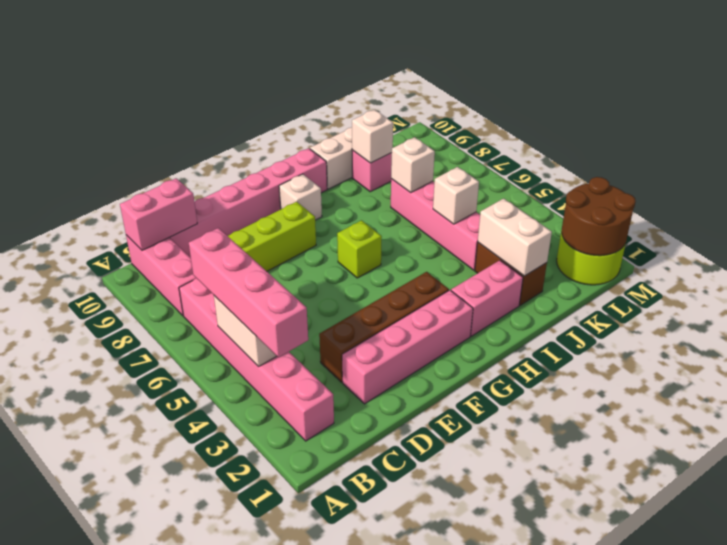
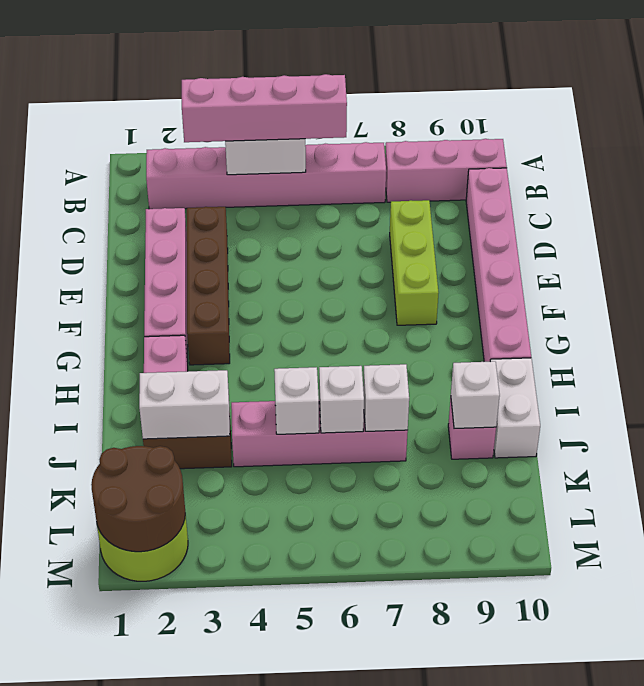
pink brick B10:C10 level 2 -> none
lime brick G6 level 1 -> none
white brick G9 level 1 -> white brick J6 level 2

